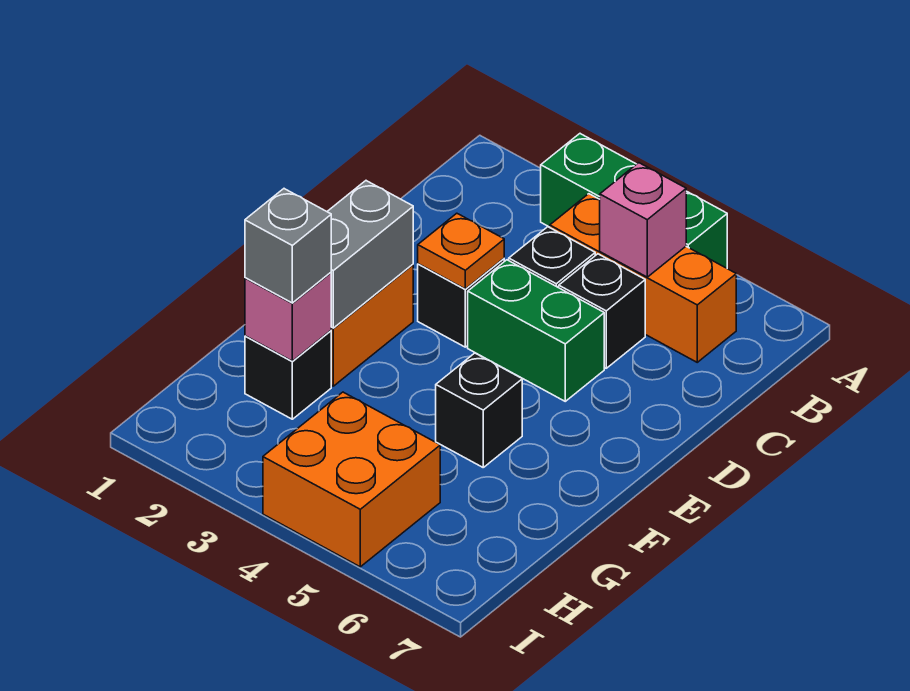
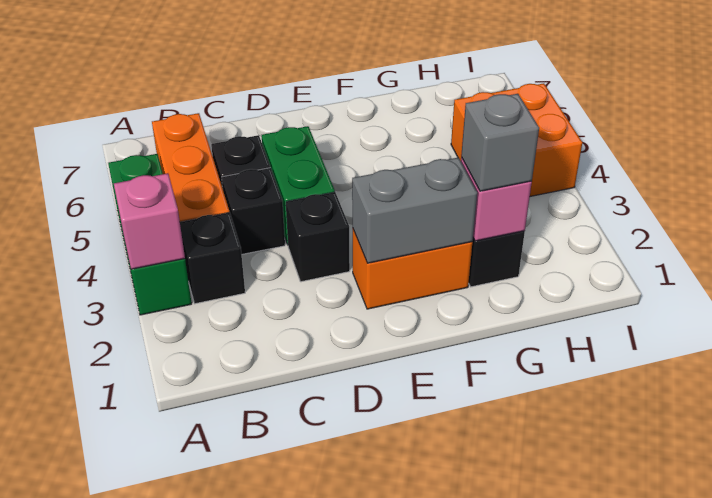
pink brick B5 level 2 -> pink brick A3 level 2
orange plate D3 level 2 -> none
black brick F5 level 1 -> black brick B3 level 1

